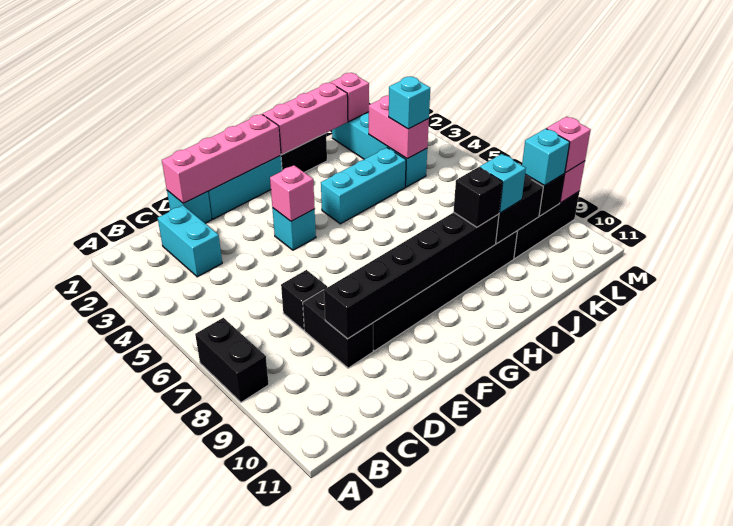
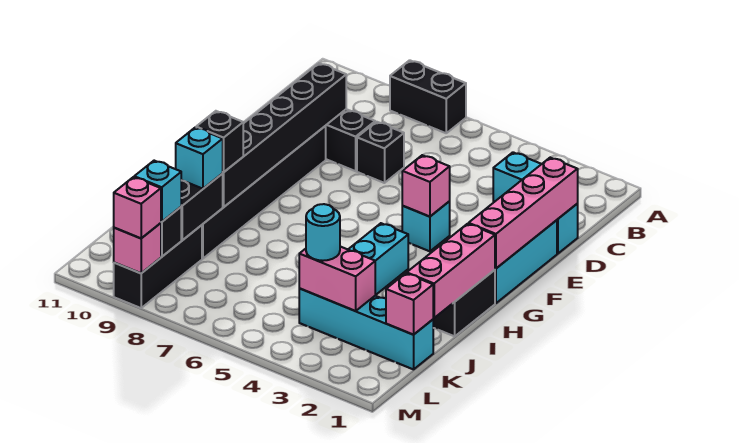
cyan brick K4 level 3 -> cyan round brick K4 level 3

